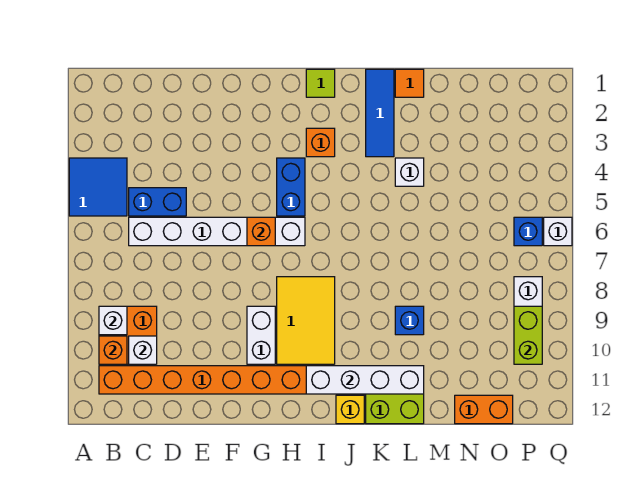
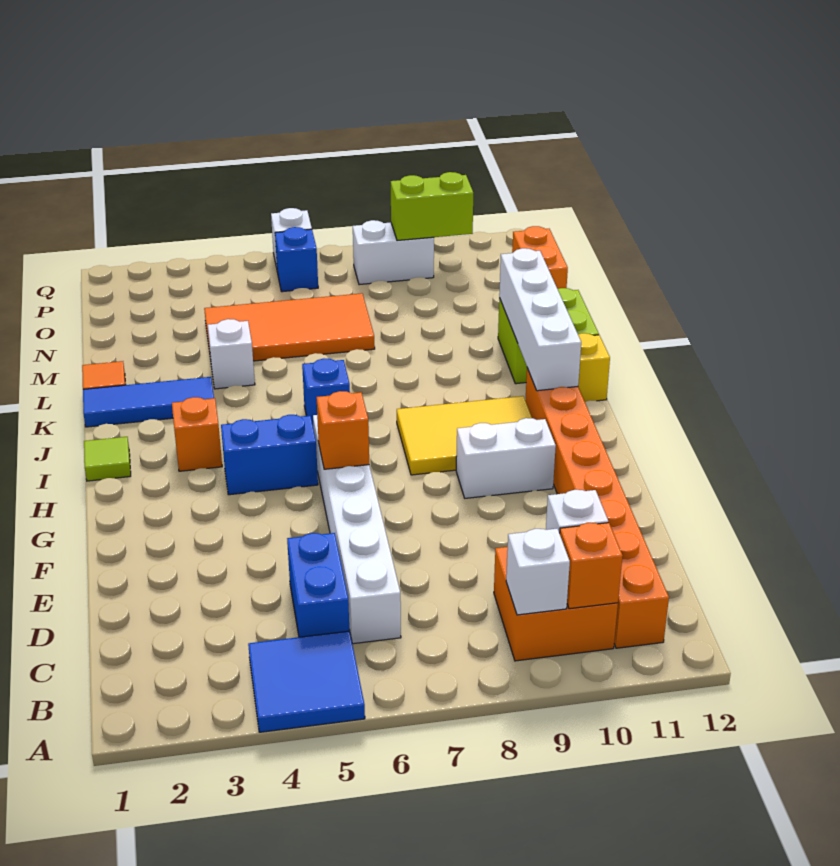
blue brick L9 level 1 -> blue brick J6 level 1
none -> orange tile M4:N7 level 1

